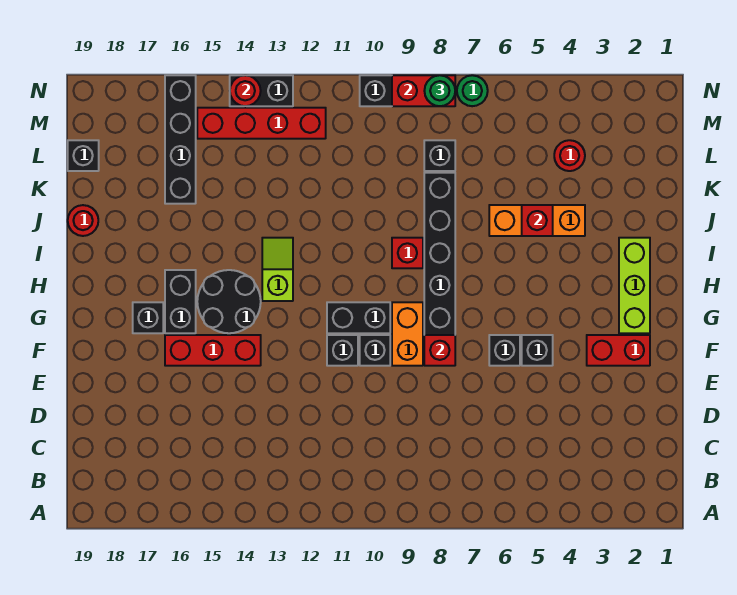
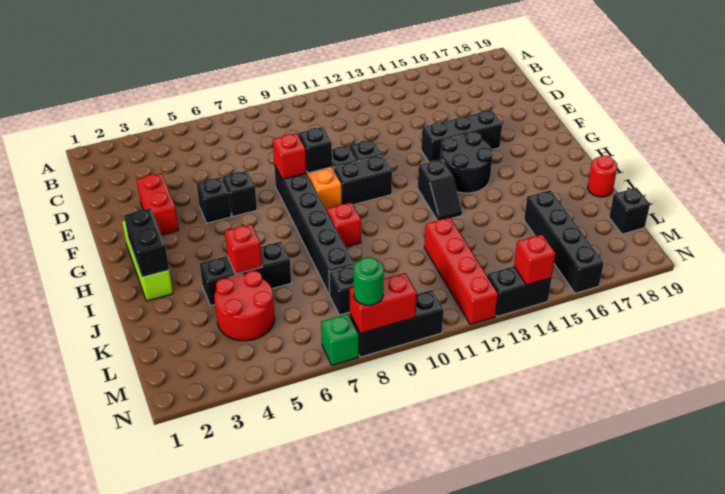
red brick F2:F3 level 1 -> red brick E3:F3 level 1
red brick F14:F16 level 1 -> black brick F14:F16 level 1
black brick G16:H16 level 1 -> black brick H2:I2 level 2
black brick G17 level 1 -> black brick F9 level 2
lime slope H13:I13 level 1 top H -> black slope H13:I13 level 1 top H
orange brick J4:J6 level 1 -> black brick J4:J6 level 1
red round brick L4 level 1 -> red round brick K4:L5 level 1
red brick M12:M15 level 1 -> red brick K12:N12 level 1
green round brick N7 level 1 -> green brick N7 level 1
red round brick N14 level 2 -> red brick N14 level 2

